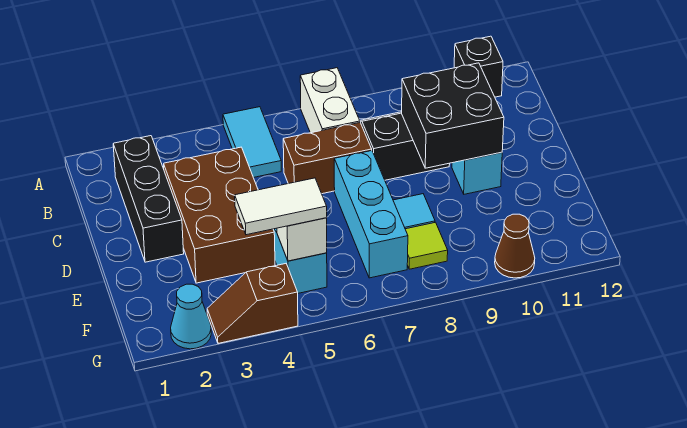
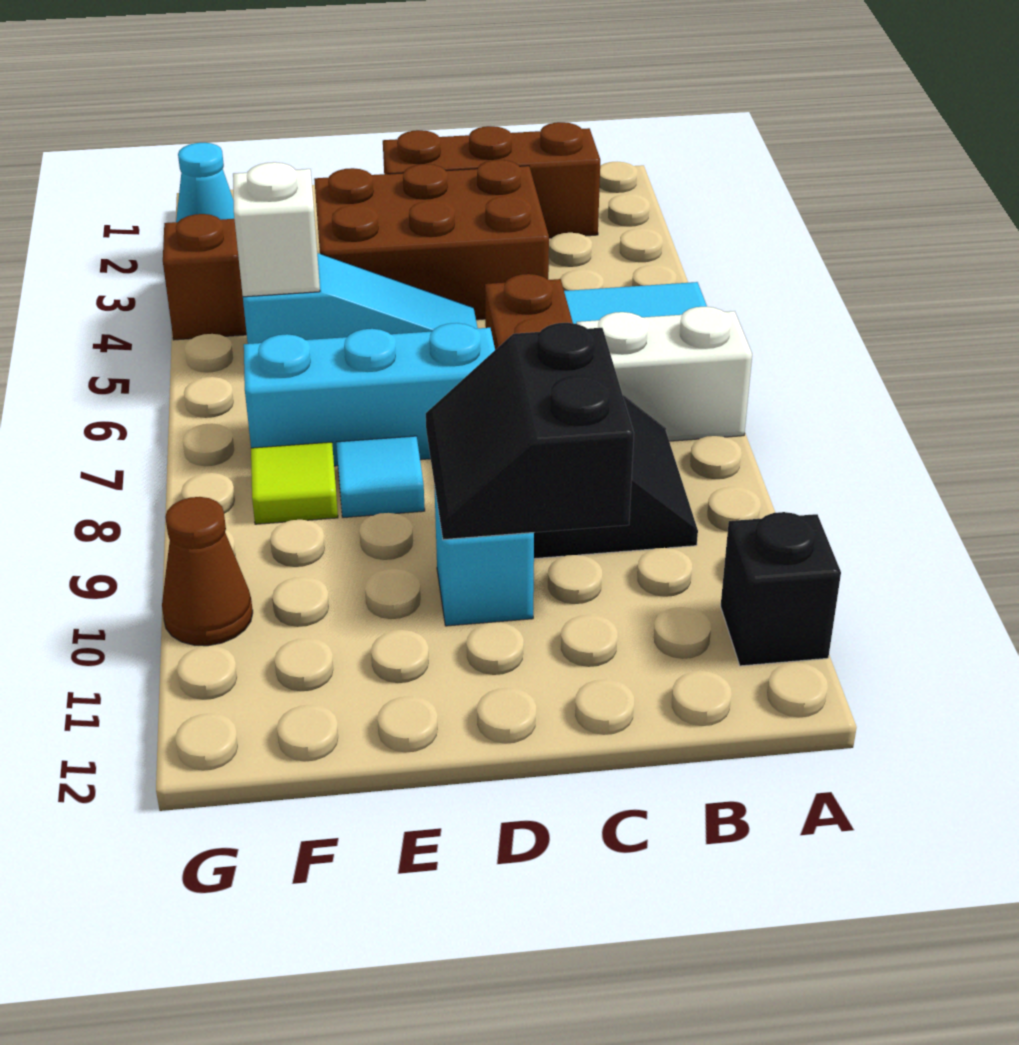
black brick B2:D2 level 1 -> brown brick B2:D2 level 1
black brick C9:D10 level 2 -> black slope C9:D10 level 2 top C
white tile F4:F5 level 3 -> none

